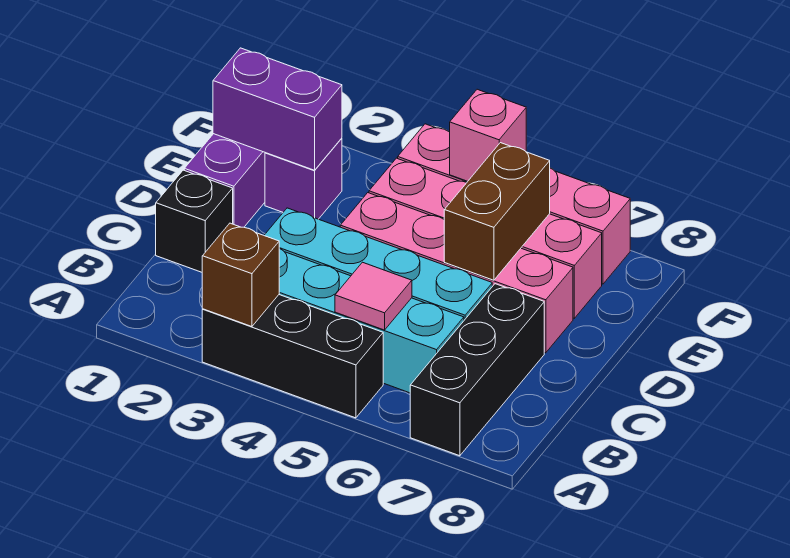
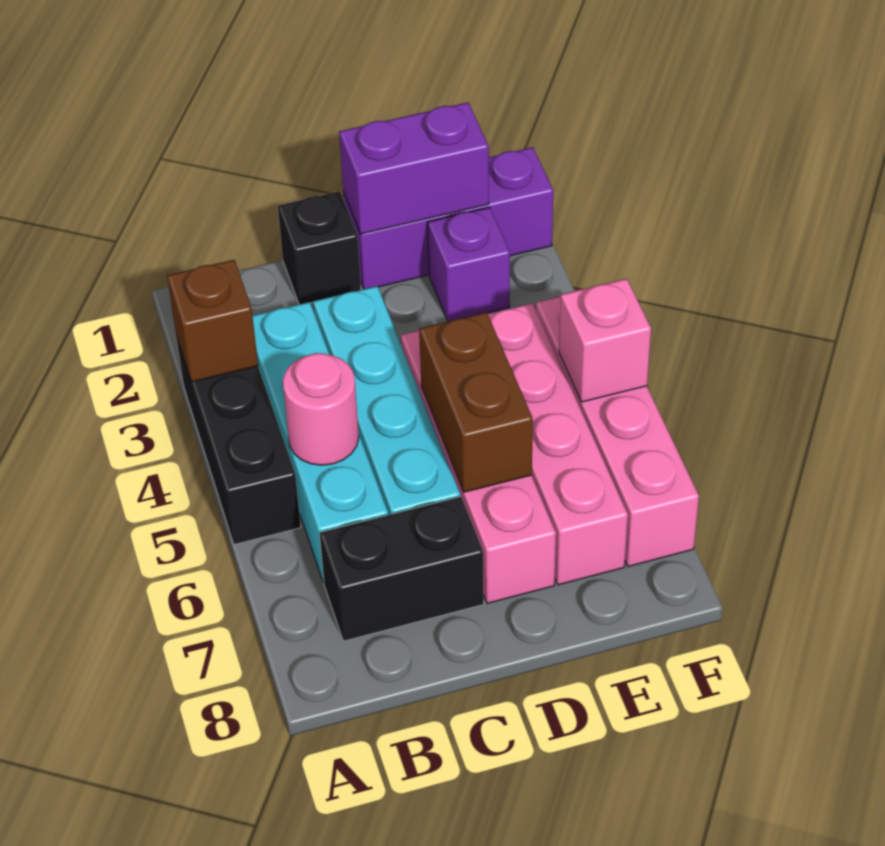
black brick A7:C7 level 1 -> black brick B7:C7 level 1
pink tile B5 level 2 -> pink round brick B5 level 2
brown brick D6:E6 level 2 -> brown brick D5:D6 level 2
purple brick E1:E2 level 2 -> purple brick D1:E1 level 2

